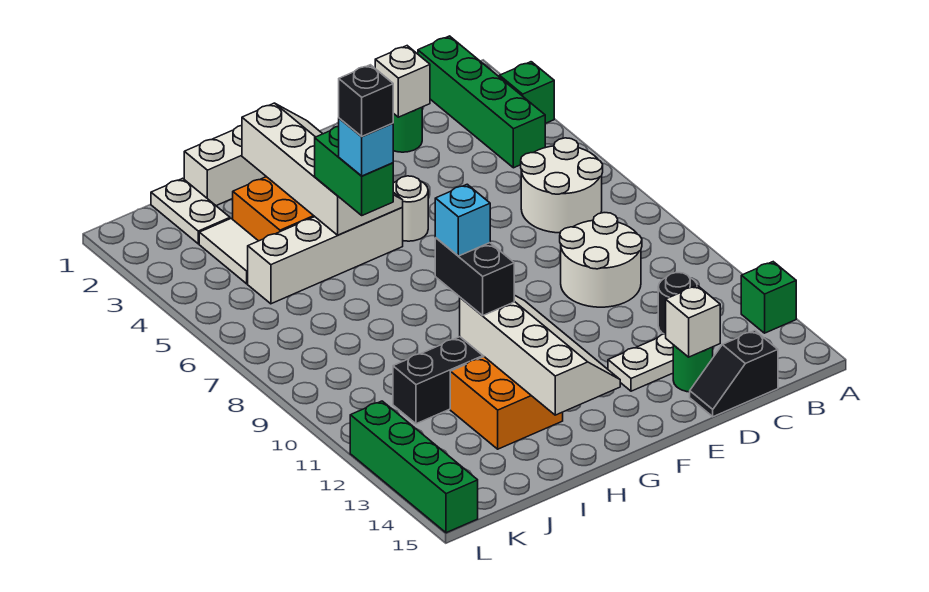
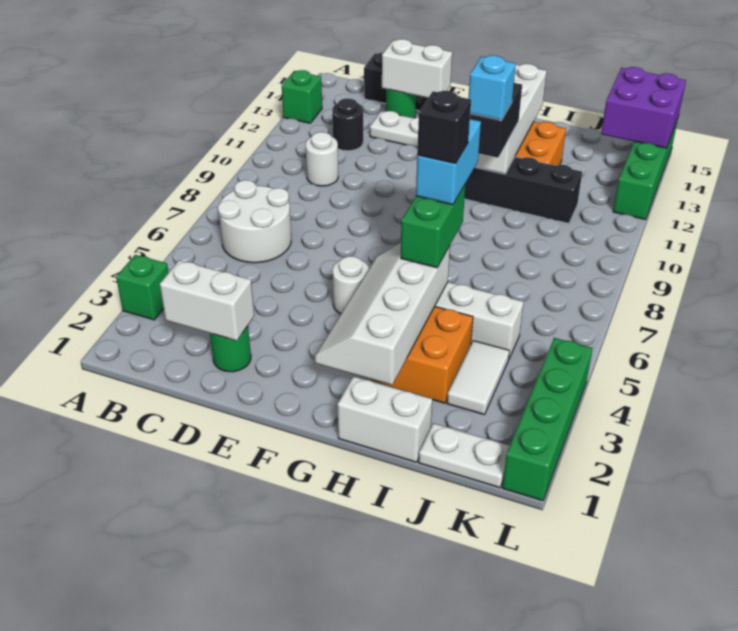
green brick B1:B4 level 1 -> green brick L1:L4 level 1
white round brick C9:D10 level 1 -> white round brick C10 level 1
white brick D2 level 2 -> white brick C2:D2 level 2
white brick D14 level 2 -> white brick D14:E14 level 2
cyan brick H6 level 4 -> cyan brick H6:H7 level 4
white plate J1:J2 level 1 -> white plate J1:K1 level 1
none -> purple brick K14:L15 level 2

